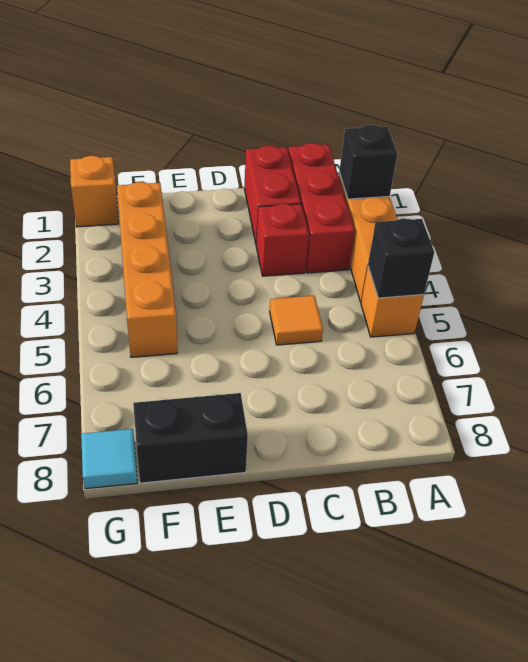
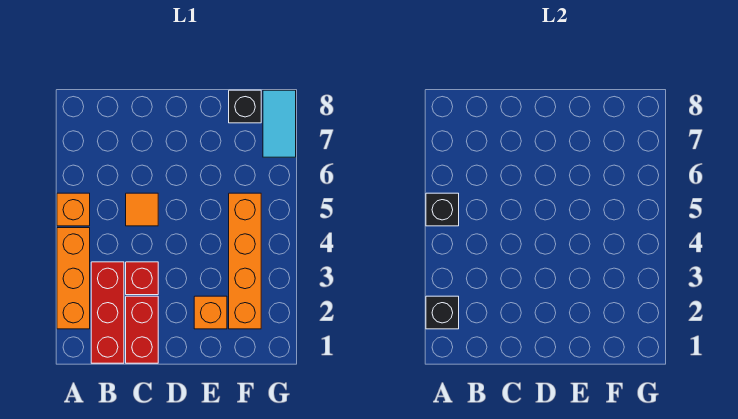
black brick E8:F8 level 1 -> black brick F8 level 1
orange brick G1 level 1 -> orange brick E2 level 1
cyan tile G8 level 1 -> cyan tile G7:G8 level 1

